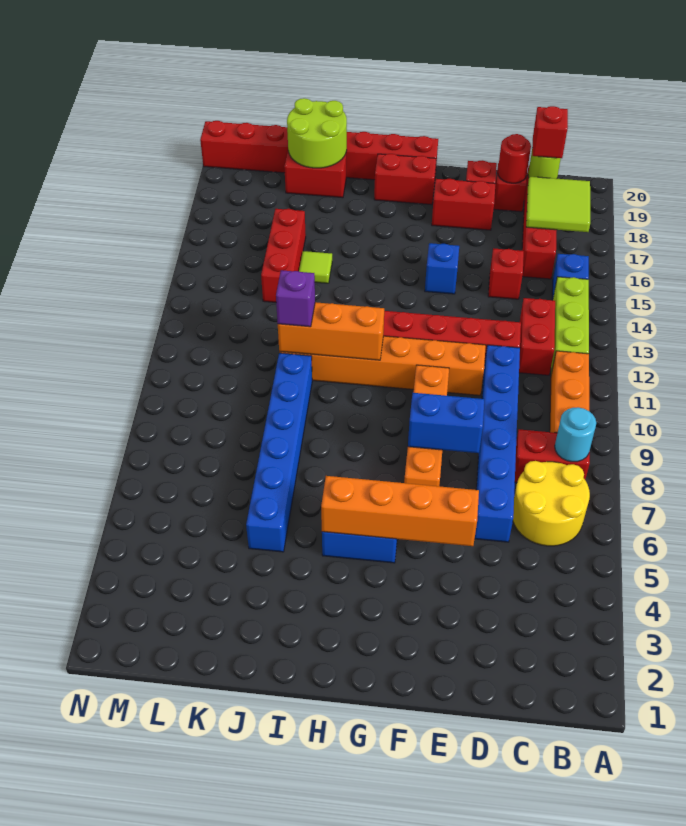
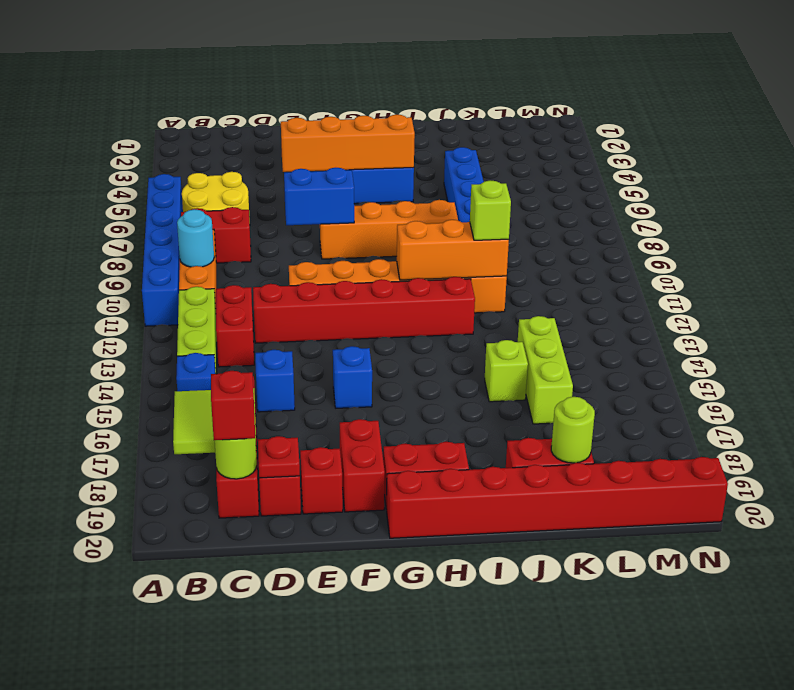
cyan round brick B8 level 2 -> cyan round brick B10 level 2
blue brick D6:D11 level 1 -> blue brick A6:A11 level 1
red brick D15 level 1 -> blue brick D15 level 1
red round brick D19 level 2 -> red plate D19 level 2
red brick E18:F18 level 1 -> red brick F18:F19 level 1
orange brick F7:F10 level 1 -> orange brick F8:I8 level 1
purple brick J11 level 3 -> lime brick J11 level 3
lime tile J15 level 1 -> lime brick J15 level 1
lime round brick J19:K20 level 2 -> lime round brick K19 level 2
red brick K14:K16 level 1 -> lime brick K14:K16 level 1

